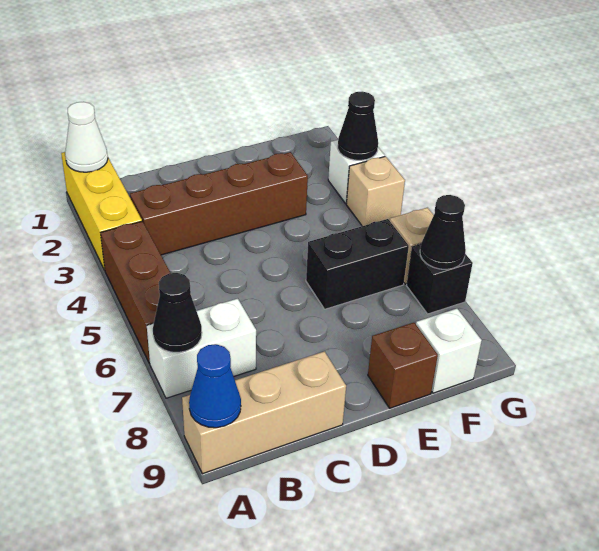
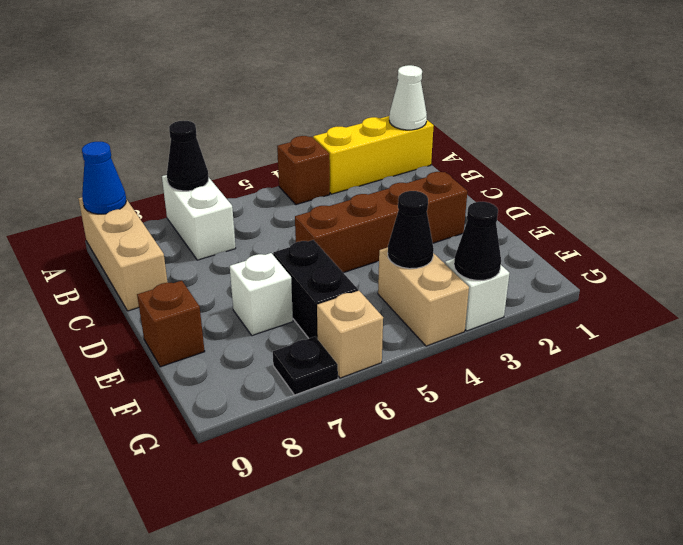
brown brick A4:A6 level 1 -> brown brick A4 level 1
brown brick B3:E3 level 1 -> brown brick D2:D5 level 1
white brick F9 level 1 -> white brick E7 level 1
tan brick G4 level 1 -> tan brick F4:G4 level 1
black brick G7 level 1 -> black plate G7 level 1
black cone G7 level 2 -> black cone F4 level 2

